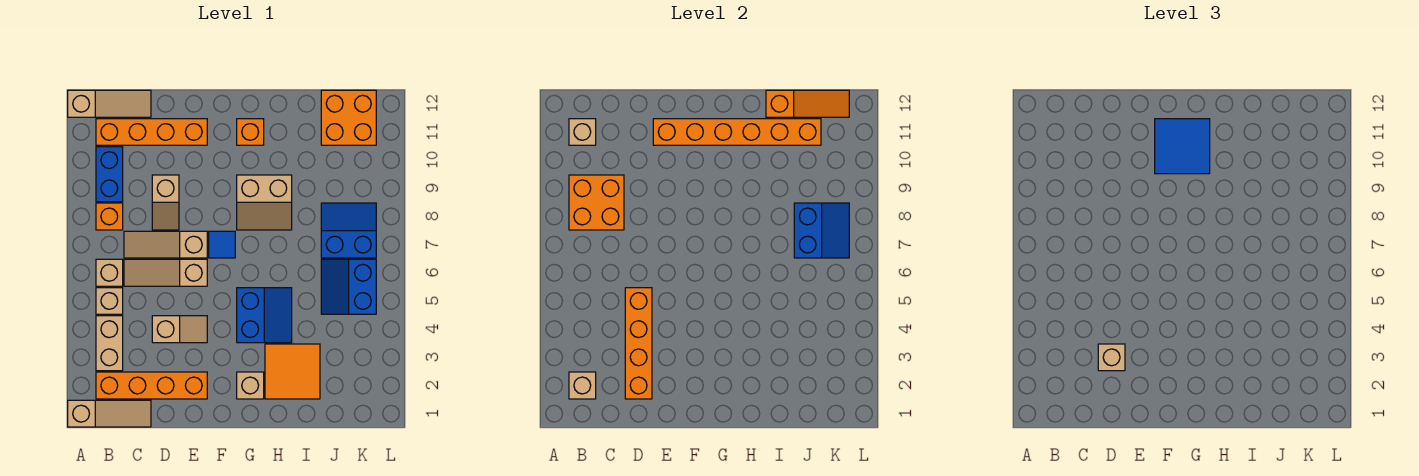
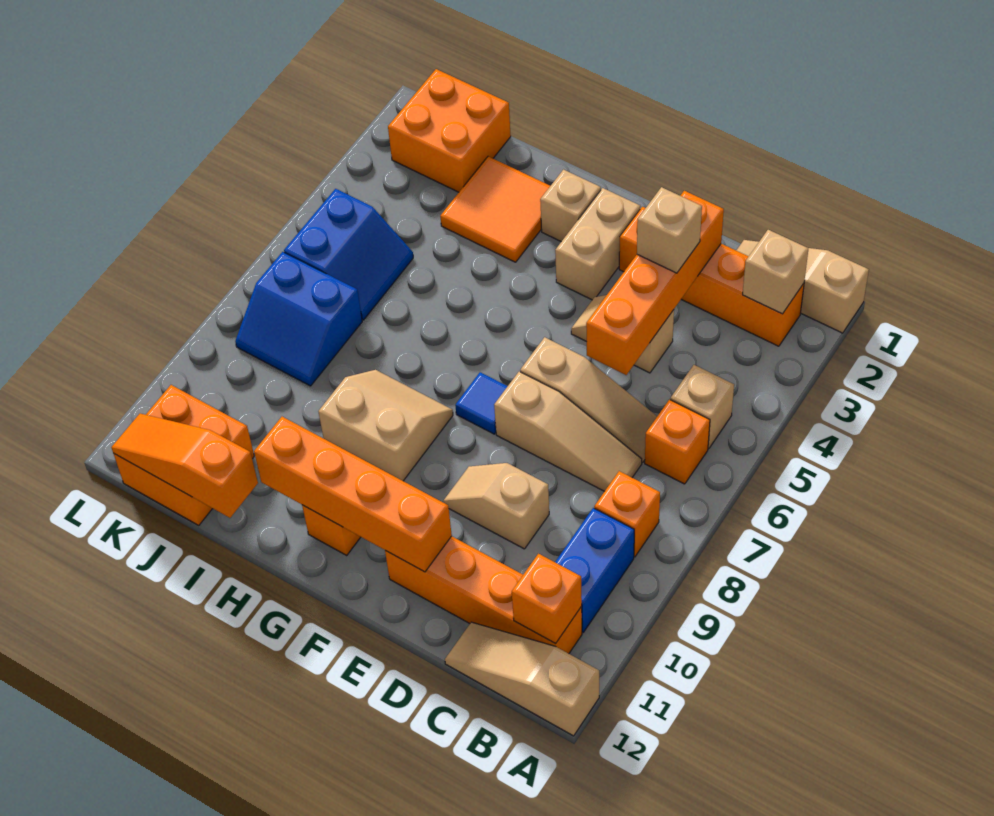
tan brick B3:B4 level 1 -> tan brick F2:F3 level 1
tan brick B6 level 1 -> orange brick B6 level 1
orange brick B8:C9 level 2 -> orange brick J1:K2 level 1
tan brick B11 level 2 -> orange brick B11 level 2
tan slope D8:D9 level 1 top 9 -> tan slope D9:E9 level 1 top D
orange brick E11:J11 level 2 -> orange brick E11:H11 level 2
blue tile F10:G11 level 3 -> none
blue slope G4:H5 level 1 top G -> none
blue slope J7:K8 level 2 top J -> none

